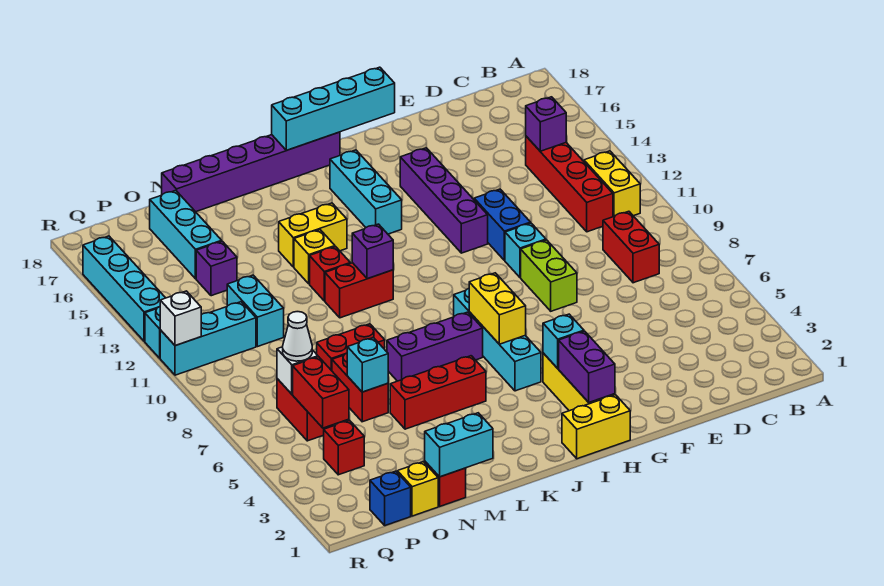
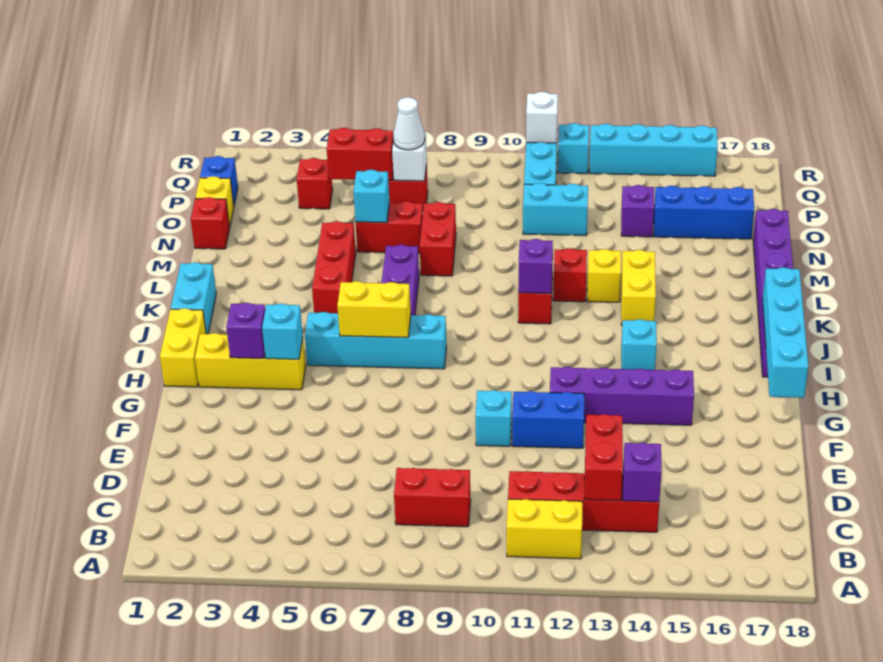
none -> red brick C13:D13 level 2
lime brick F8:F9 level 1 -> none
purple brick H2:H3 level 2 -> purple brick H3 level 2
cyan brick I14:I16 level 1 -> cyan brick I14 level 1
cyan brick M1:N1 level 2 -> cyan brick J1:K1 level 1
cyan brick O15:O17 level 1 -> blue brick O15:O17 level 1

